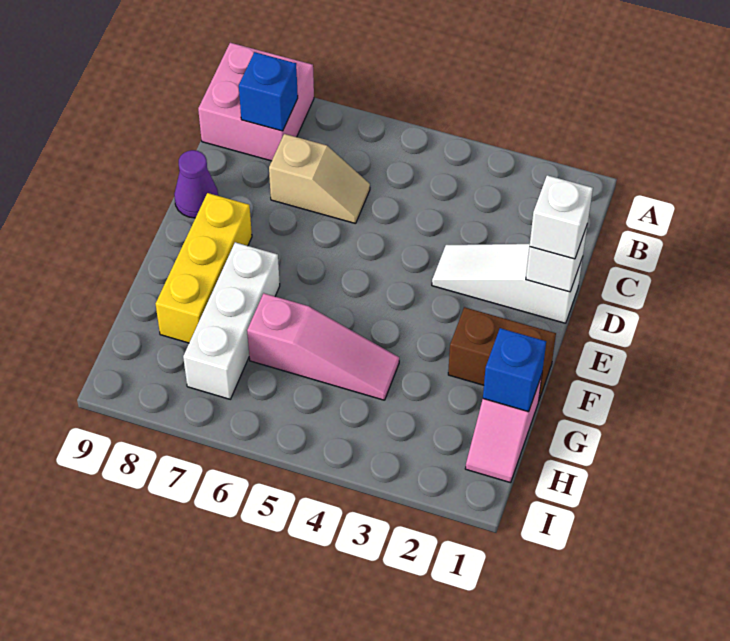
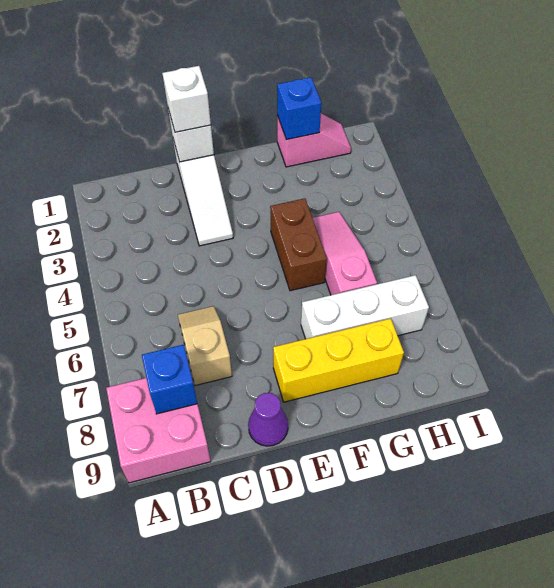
brown brick F1:F2 level 1 -> brown brick F4:F5 level 1

